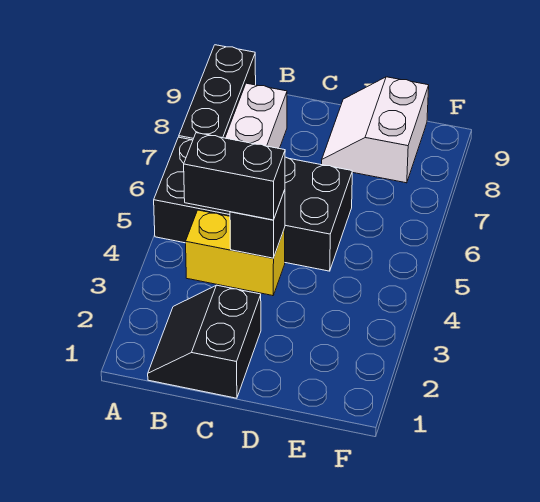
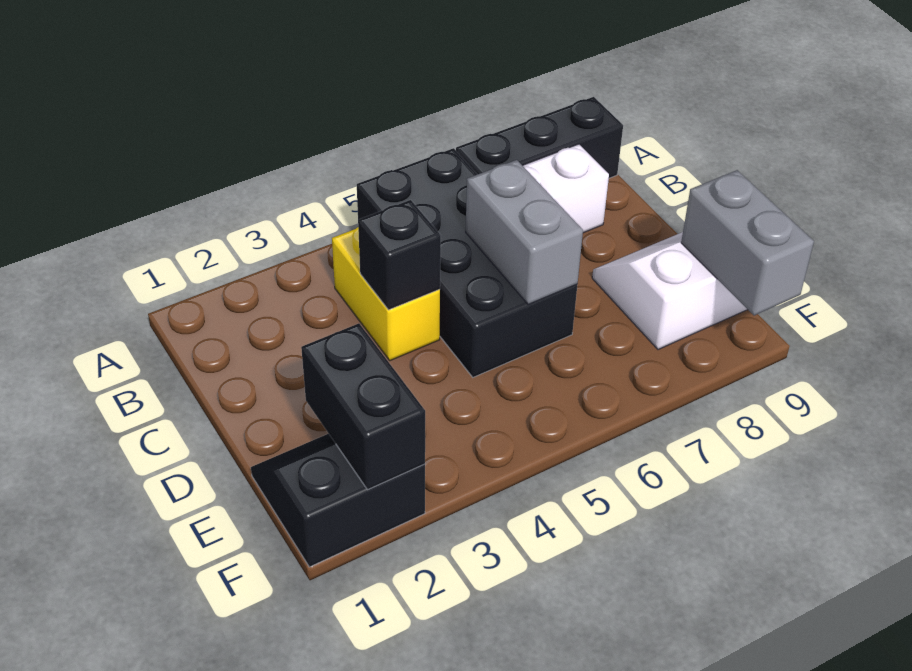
black slope B1:C2 level 1 top C -> black slope E1:F2 level 1 top F
black brick B4:C4 level 3 -> black brick E2:F2 level 2
none -> grey brick C6:D6 level 2
none -> grey brick E9:F9 level 2

